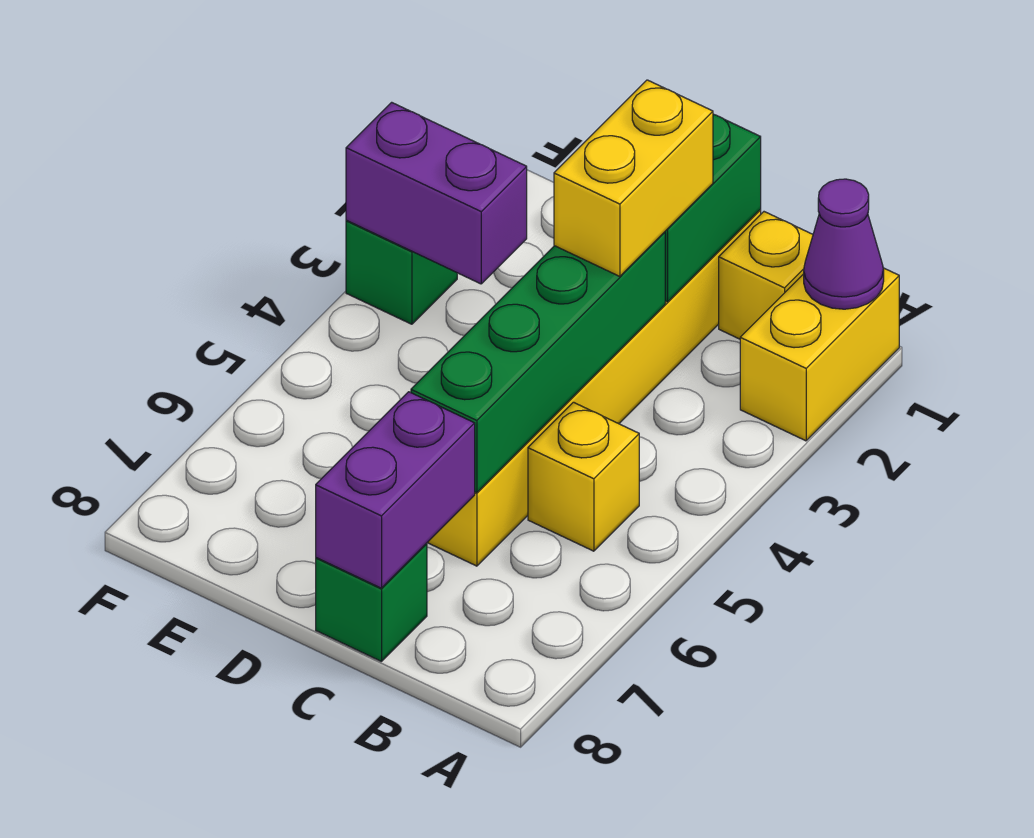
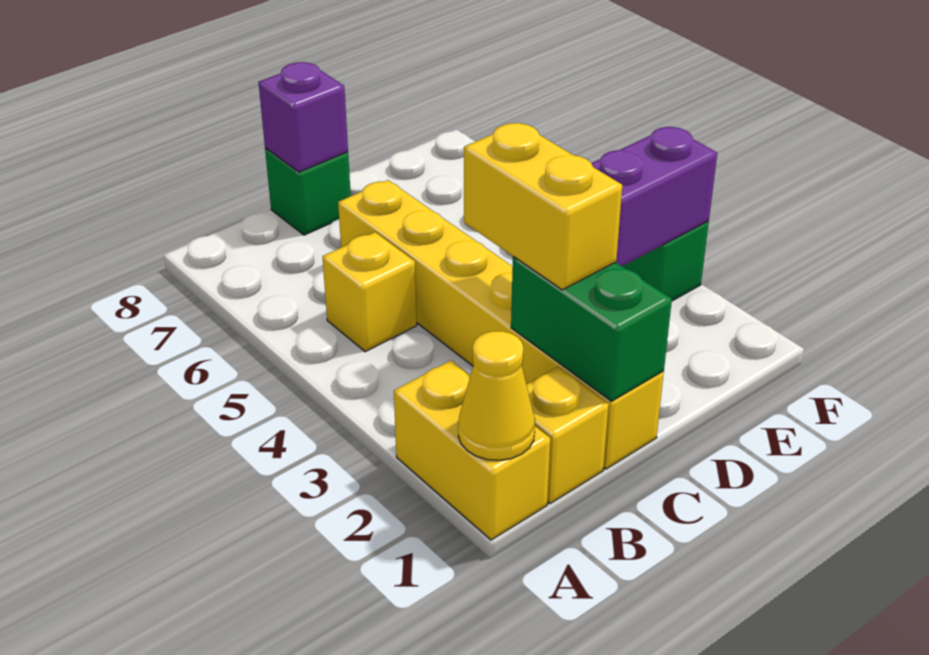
purple cone A1 level 2 -> yellow cone A1 level 2
green brick C3:C6 level 2 -> none
purple brick C7:C8 level 2 -> purple brick C8 level 2

